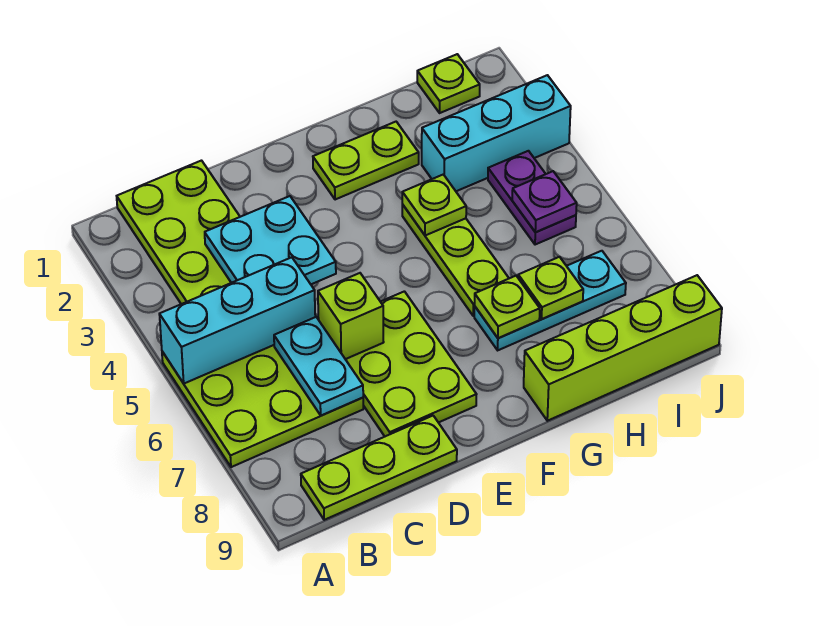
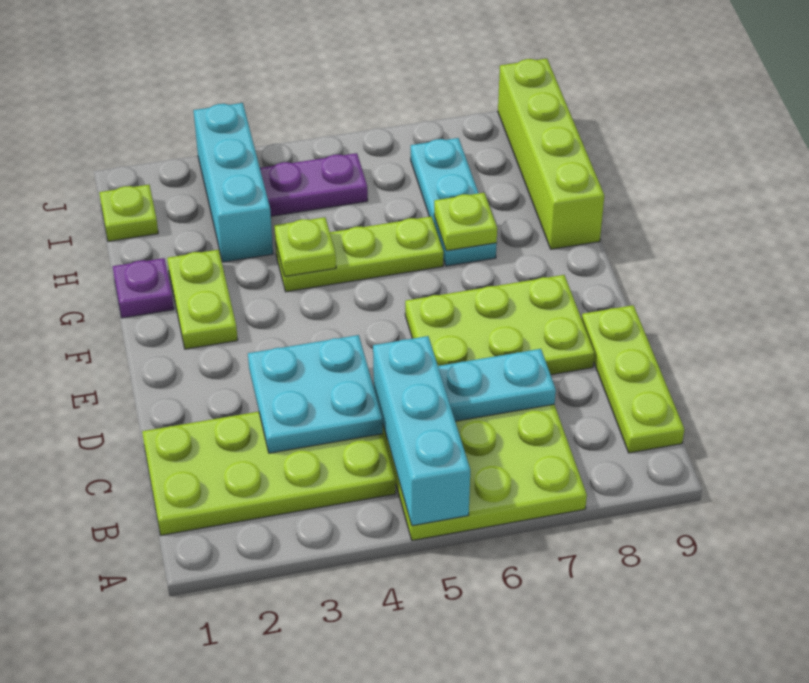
lime brick D6 level 2 -> none
lime plate H7 level 2 -> none
purple plate I5 level 2 -> purple plate G1 level 1

